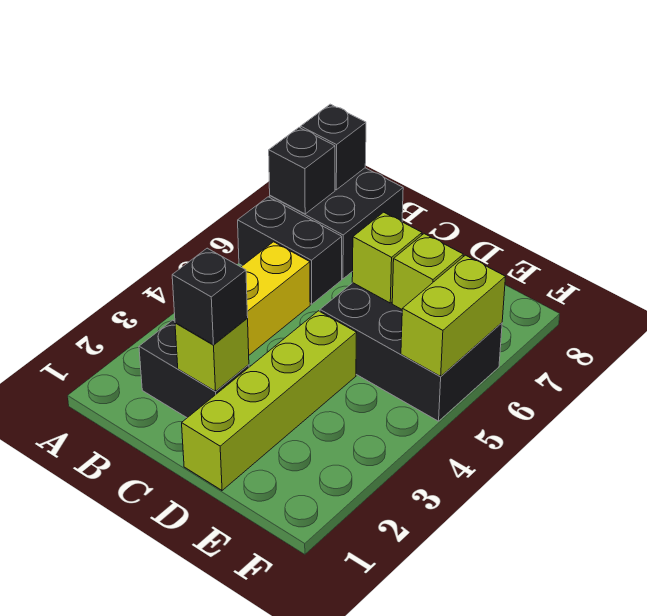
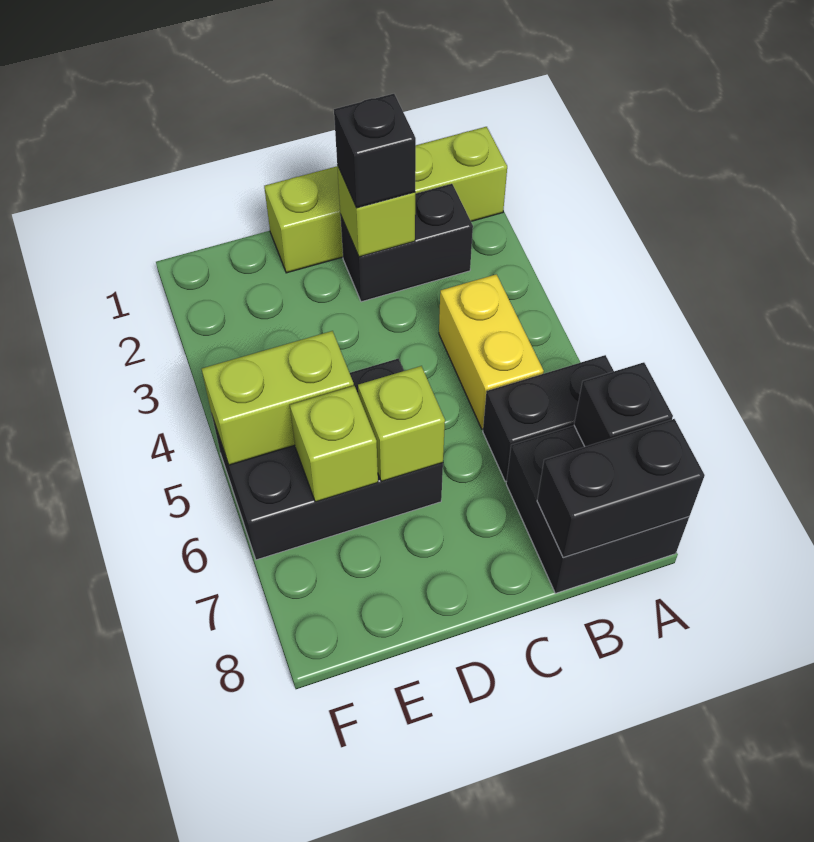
black brick A8 level 2 -> black brick A8:B8 level 2
lime brick D1:D4 level 1 -> lime brick A1:D1 level 1
lime brick F5:F6 level 2 -> lime brick E5:F5 level 2

